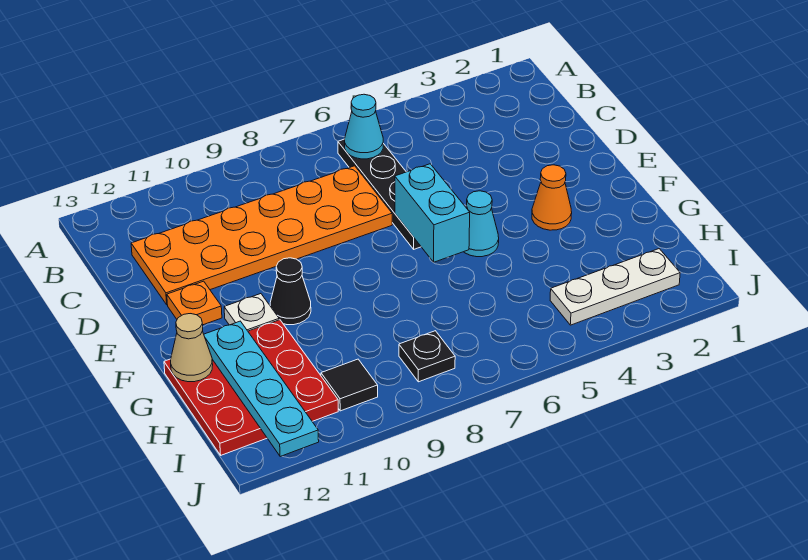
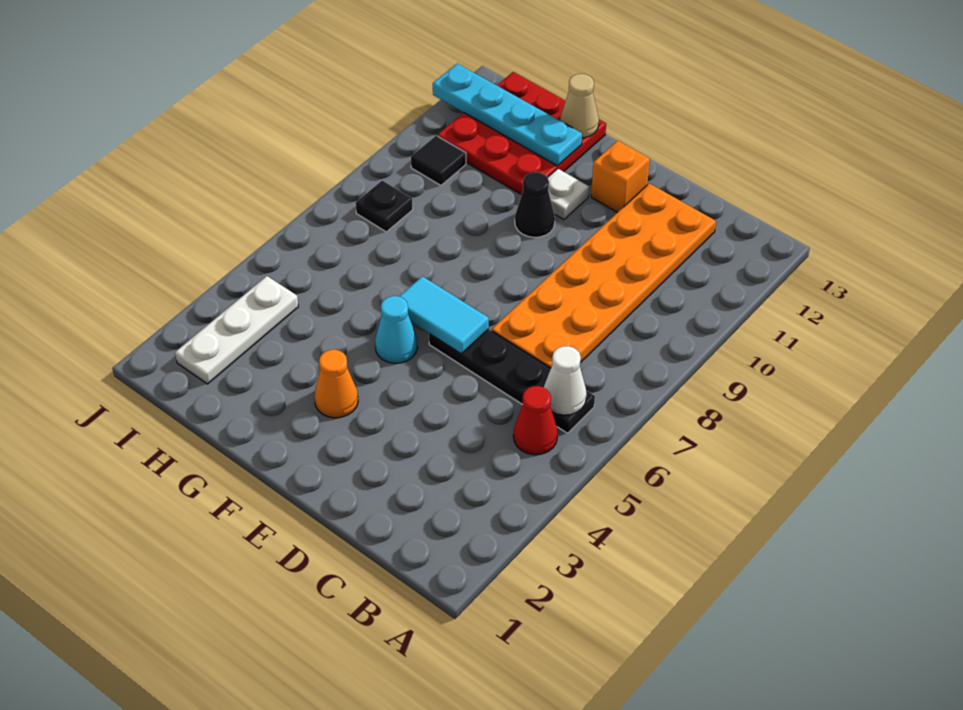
none -> red cone B5 level 1
cyan cone B6 level 2 -> white cone B6 level 2
cyan brick E6:F6 level 2 -> cyan tile E6:F6 level 2
orange plate E12 level 1 -> orange brick E12 level 1

